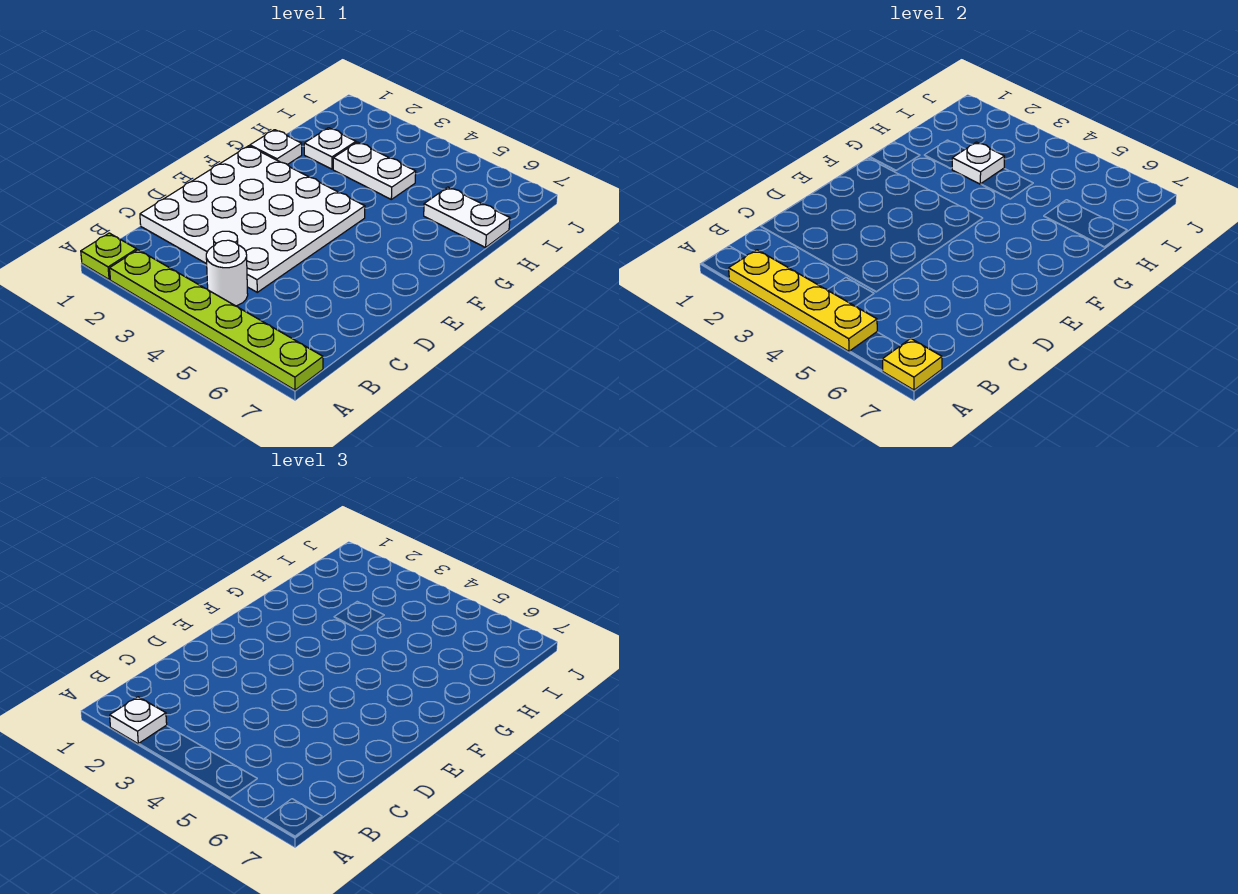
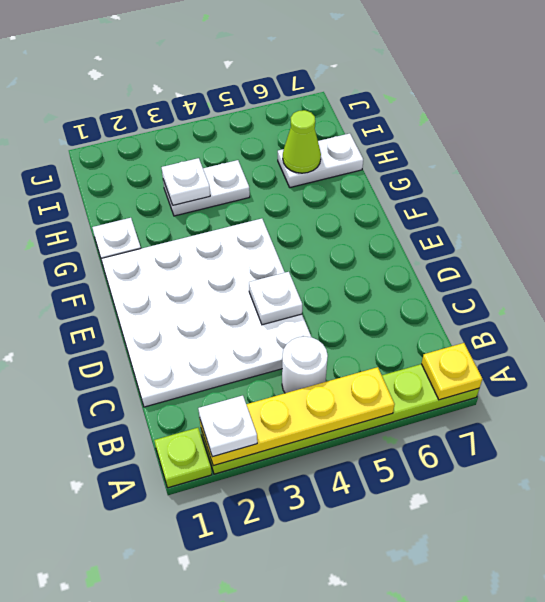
white plate H2 level 1 -> white plate D4 level 2
none -> lime cone H6 level 2

